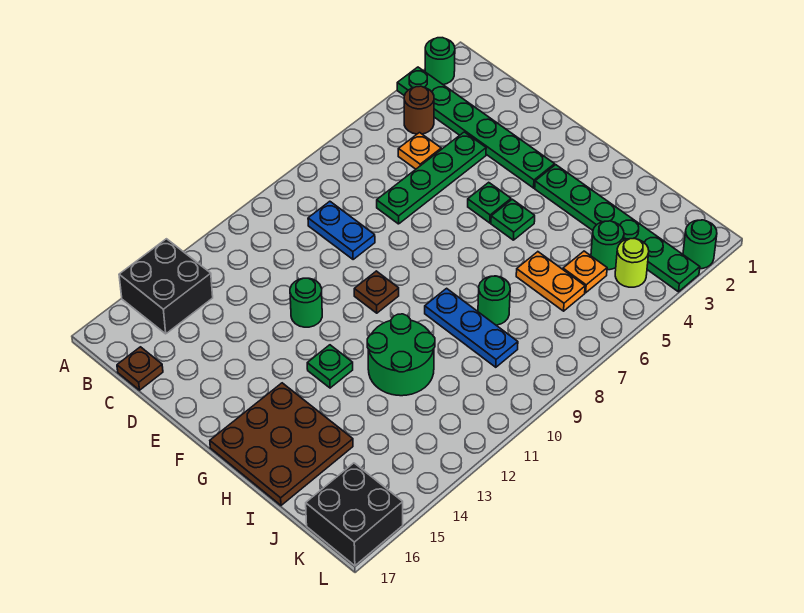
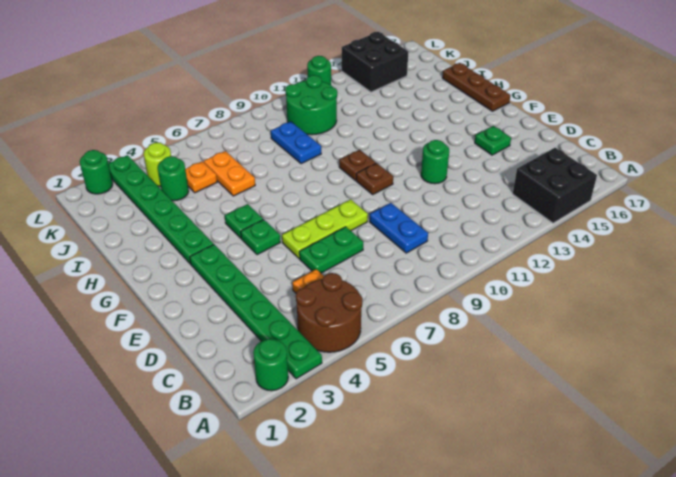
brown round brick B4 level 1 -> brown round brick A4:B5 level 1
brown plate C17 level 1 -> brown plate G10 level 1
green plate D4:D7 level 1 -> green plate D6:D7 level 1
none -> lime plate E6:E8 level 1
green plate G13 level 1 -> green plate E15 level 1
brown plate G15:I17 level 1 -> brown plate G17:I17 level 1
blue plate H9:J9 level 1 -> blue plate I9:J9 level 1
green round brick H11:I12 level 1 -> green round brick J10:K11 level 1
green round brick I8 level 1 -> green round brick L12 level 1
black brick K16:L17 level 1 -> black brick K14:L15 level 1

